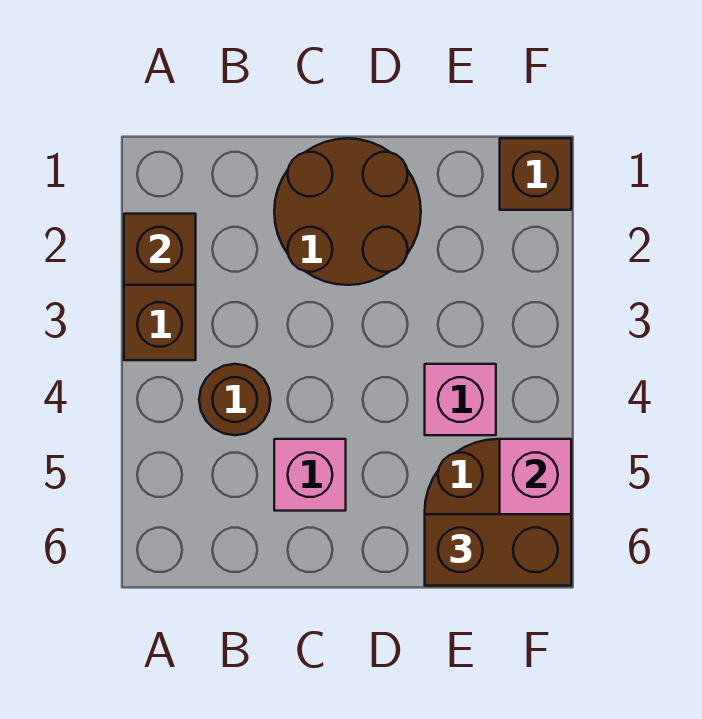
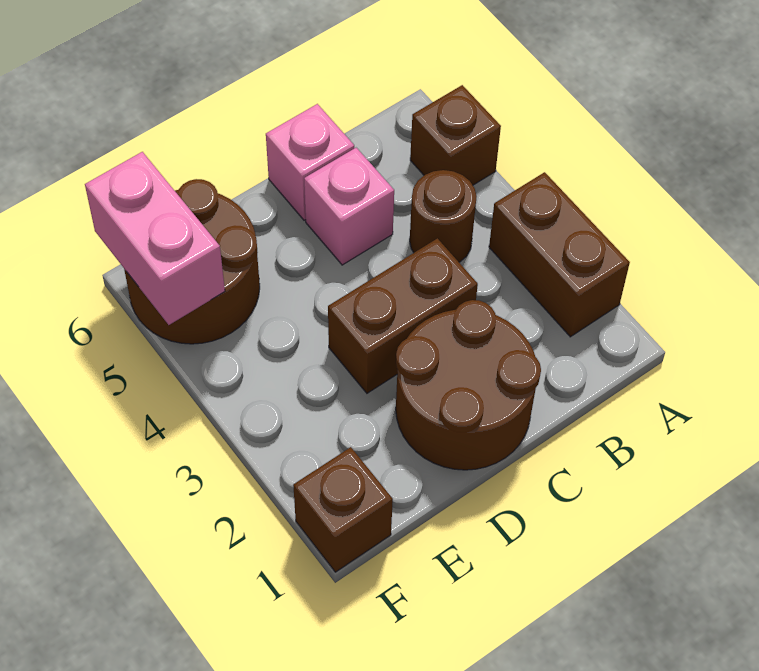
brown brick A2 level 2 -> brown brick A5 level 1
pink brick E4 level 1 -> pink brick C6 level 1
brown brick E6:F6 level 3 -> brown brick C3:D3 level 1

